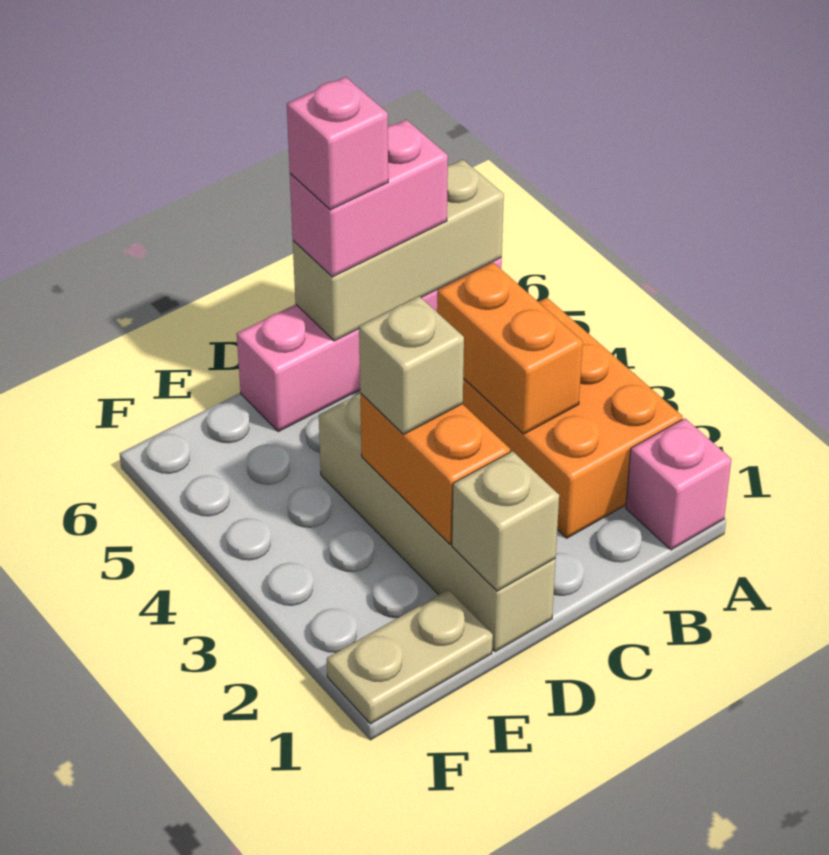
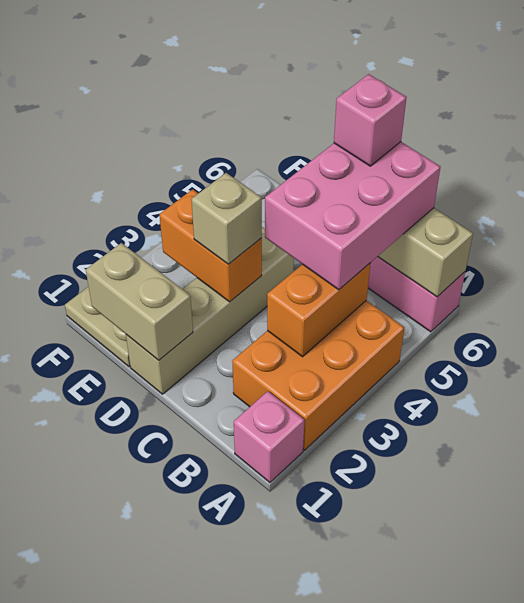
pink brick B6:C6 level 3 -> pink brick B4:C6 level 3
tan brick D1 level 2 -> tan brick D1:E1 level 2
orange brick D2:D3 level 2 -> orange brick D3:E3 level 2

